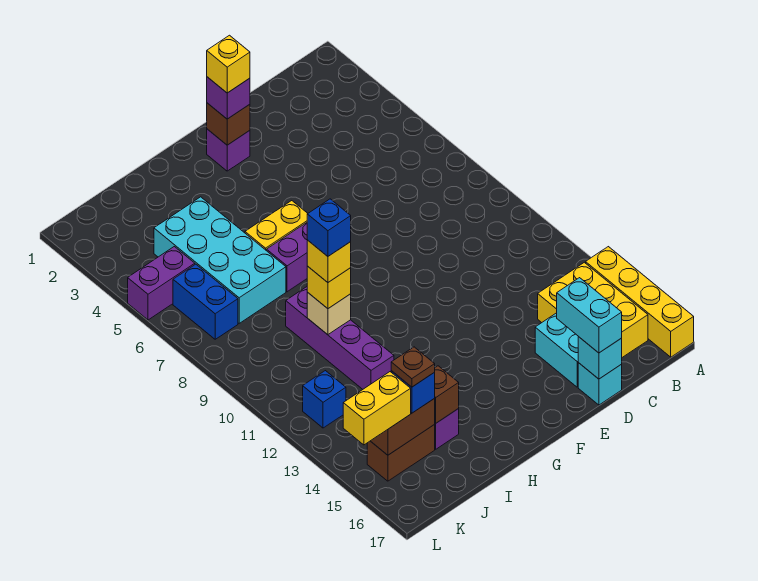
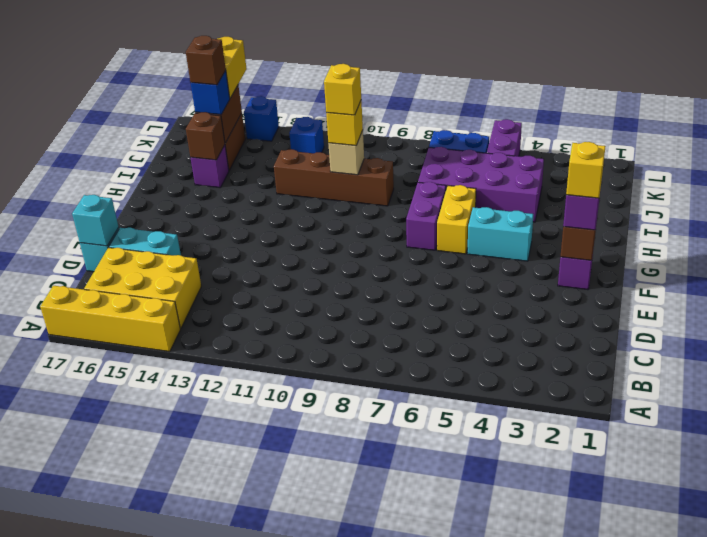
cyan brick D16:D17 level 3 -> cyan brick G4:G5 level 1
cyan brick I4:J7 level 1 -> purple brick I4:J7 level 1
purple brick I9:I12 level 1 -> brown brick I9:I12 level 1
blue brick I10 level 5 -> blue brick L14 level 1
brown plate J15 level 4 -> brown brick J15 level 4

